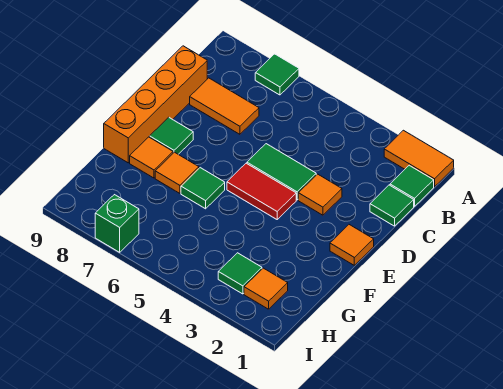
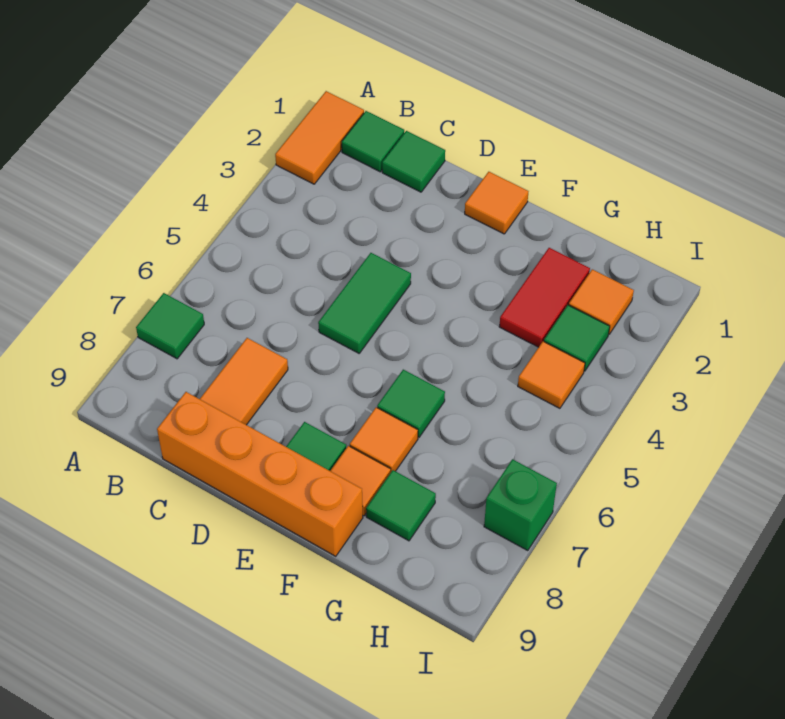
orange tile D3 level 1 -> orange tile H4 level 1
red tile E4:E5 level 1 -> red tile G2:G3 level 1
none -> green tile G8 level 1

